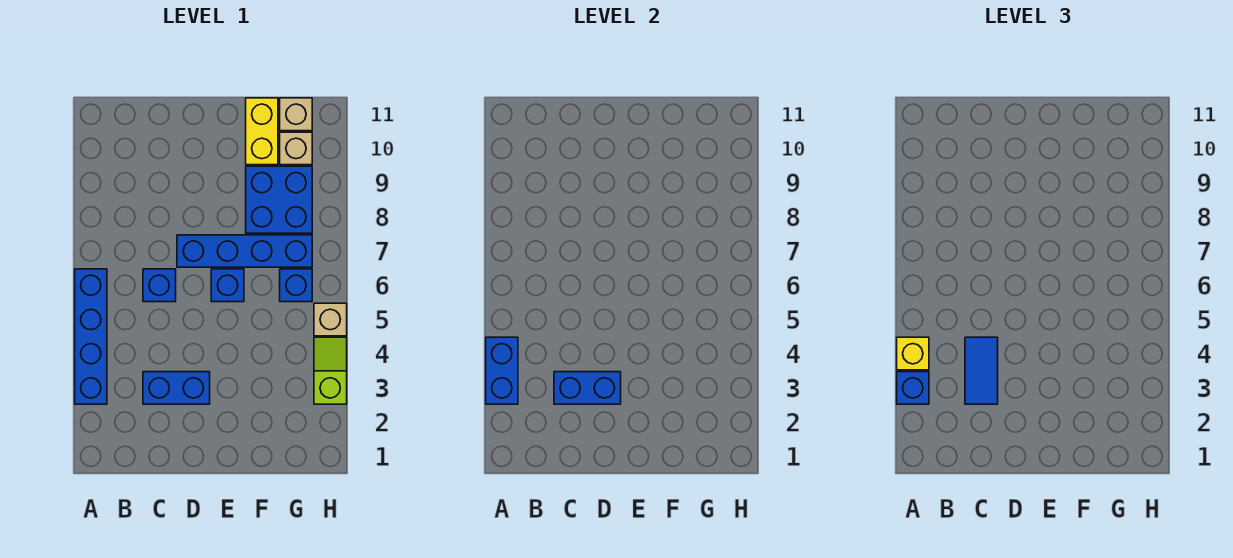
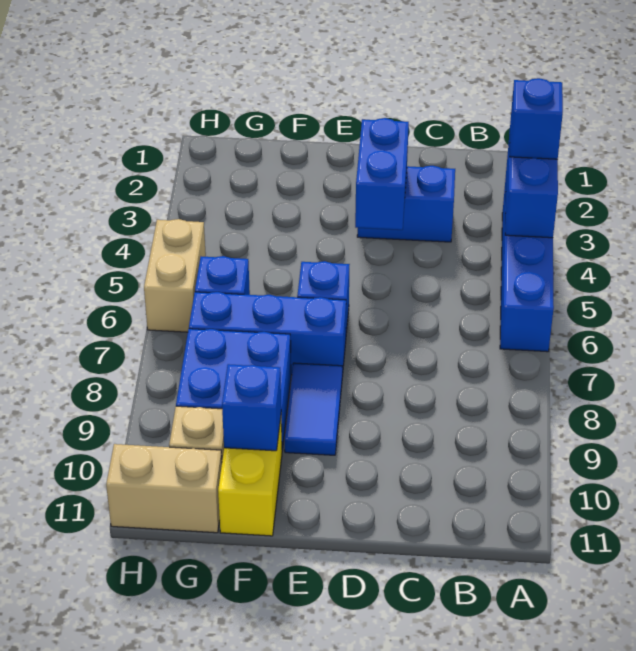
yellow brick A4 level 3 -> none
blue brick C3:D3 level 2 -> blue brick D3:D4 level 2
blue tile C3:C4 level 3 -> blue tile E8:E9 level 1
blue brick C6 level 1 -> blue brick F10 level 2
blue brick D7:G7 level 1 -> blue brick E7:G7 level 1
tan brick G11 level 1 -> tan brick G11:H11 level 1
lime slope H3:H4 level 1 top 3 -> none
tan brick H5 level 1 -> tan brick H5:H6 level 1

